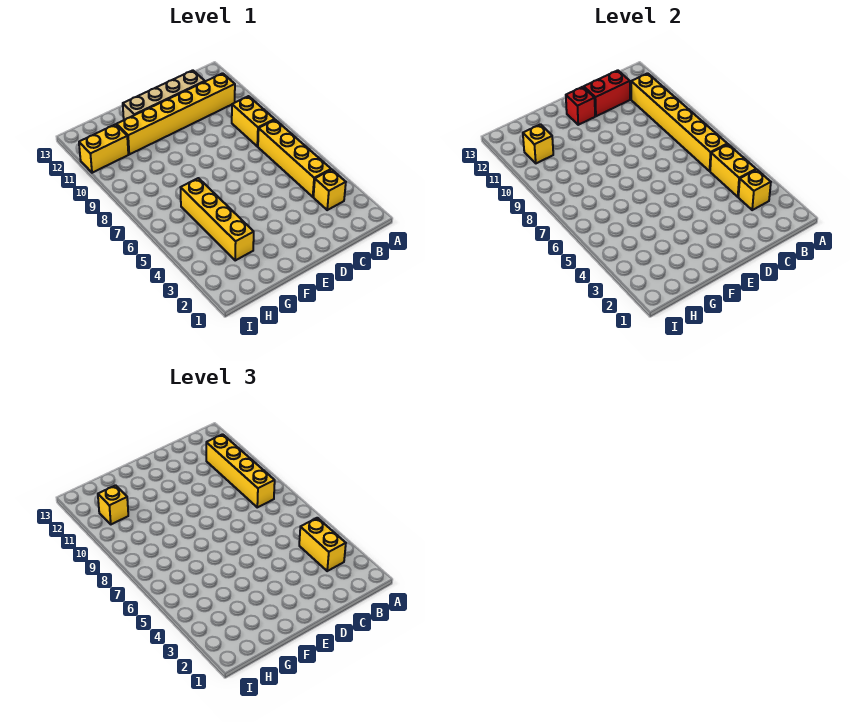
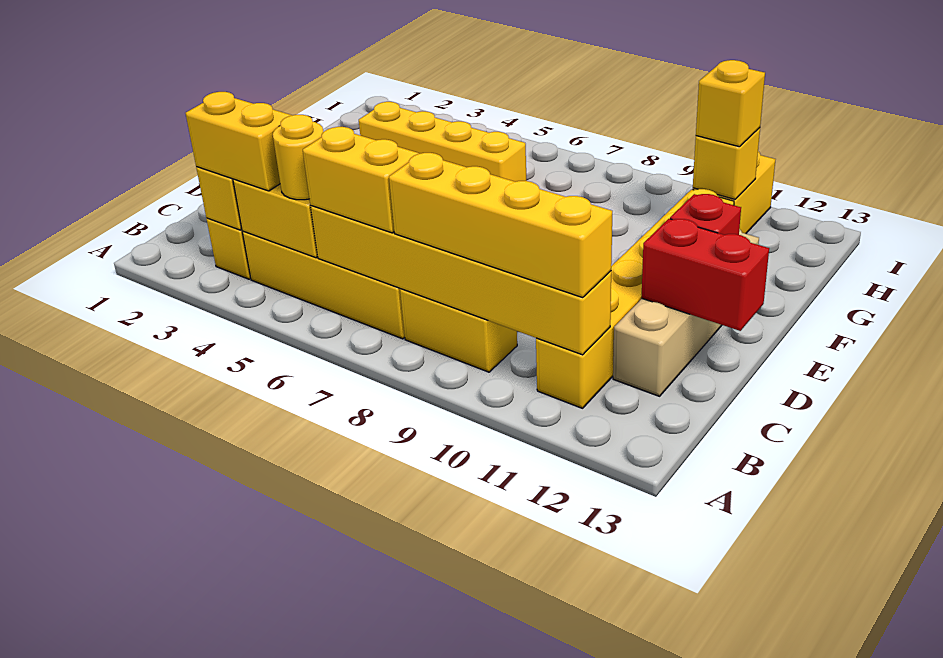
none -> yellow round brick B5 level 3
none -> yellow brick B6:B7 level 3
red brick C12:D12 level 2 -> red brick D12:D13 level 2

